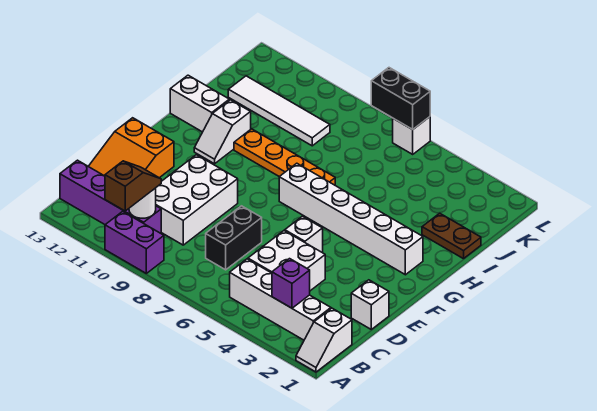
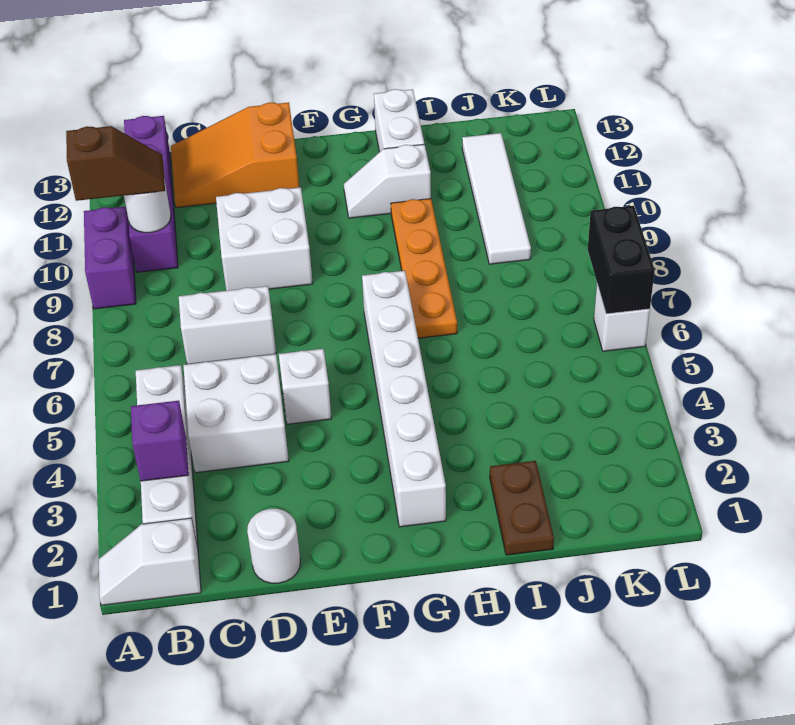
black brick C7:D7 level 1 -> white brick C7:D7 level 1
white brick C9:E10 level 1 -> white brick D9:E10 level 1
white brick D1 level 1 -> white round brick D1 level 1

